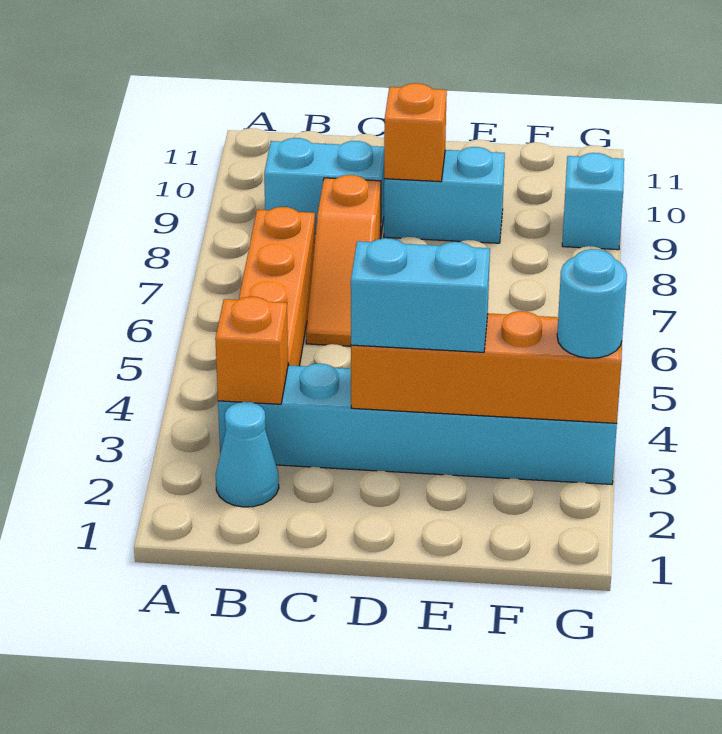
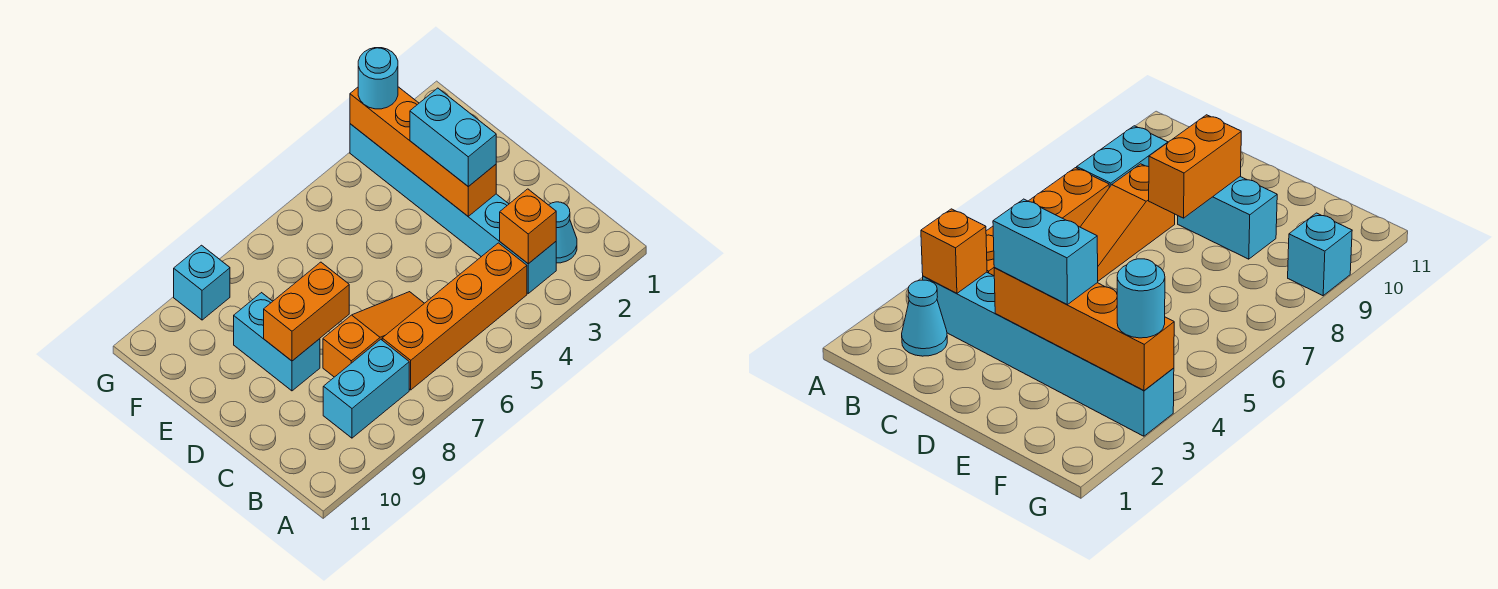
cyan brick B9:C9 level 1 -> cyan brick B8:B9 level 1
orange brick D9 level 2 -> orange brick D8:D9 level 2

